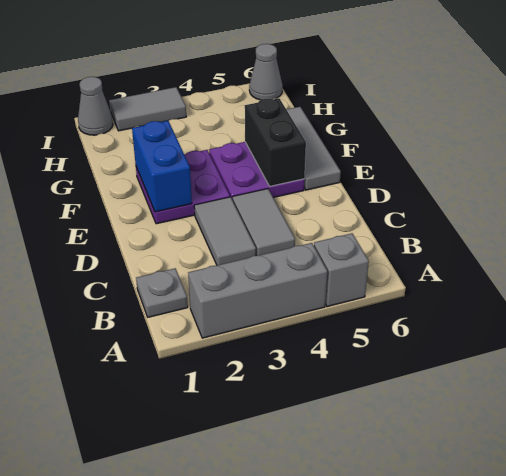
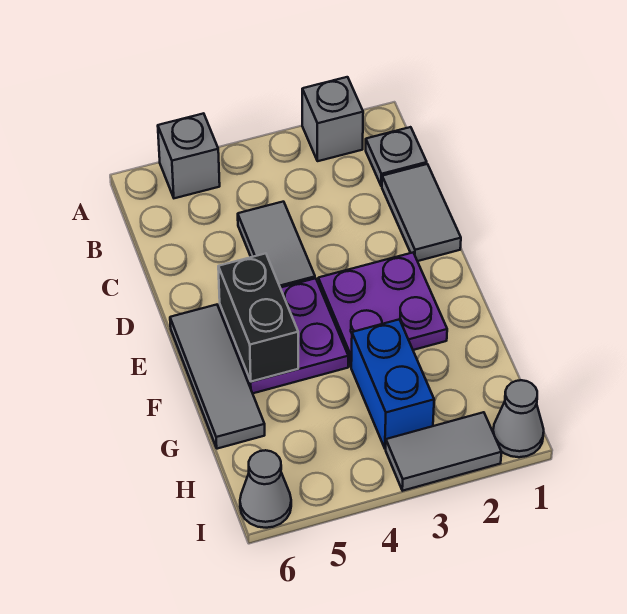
grey brick A2:A4 level 1 -> grey brick A2 level 1
grey tile C3:D3 level 1 -> grey tile C1:D1 level 1
blue brick E2:F2 level 2 -> blue brick G3:H3 level 1

